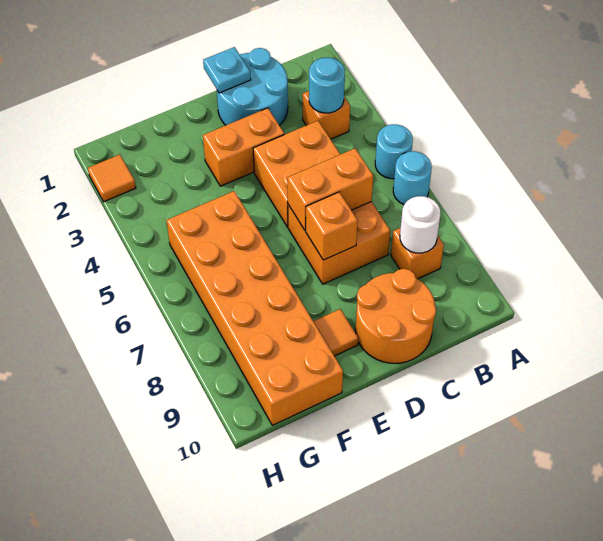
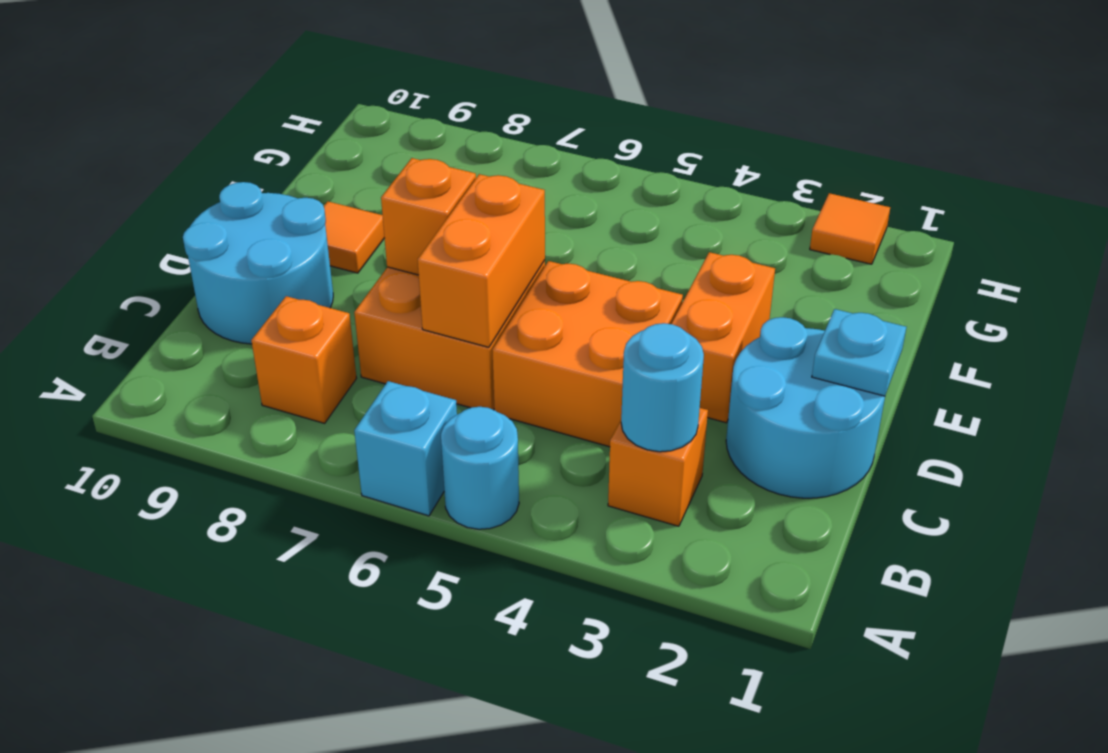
cyan round brick A6 level 1 -> cyan brick A6 level 1
white round brick B8 level 2 -> none
orange round brick C9:D10 level 1 -> cyan round brick C9:D10 level 1
orange brick F5:G10 level 1 -> none

